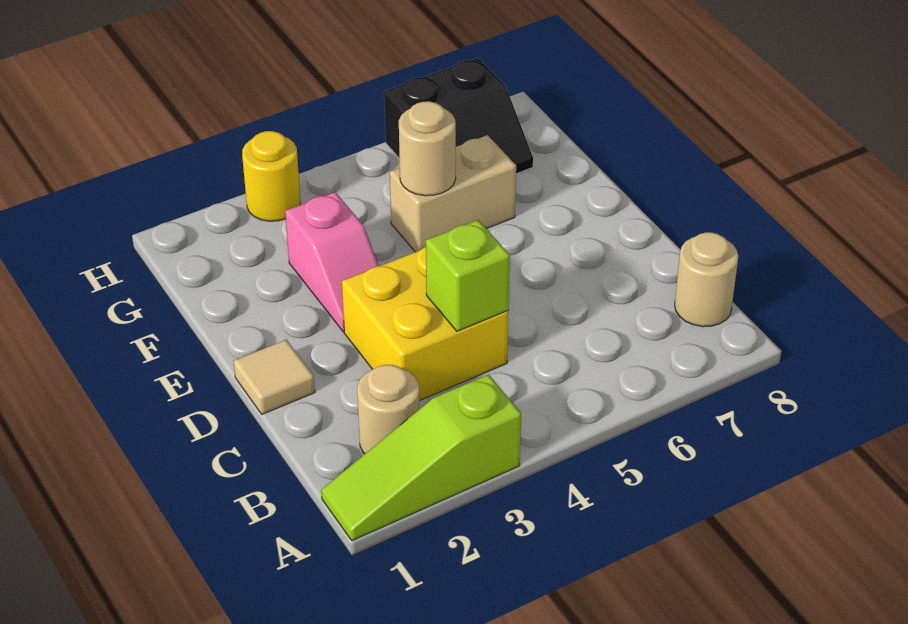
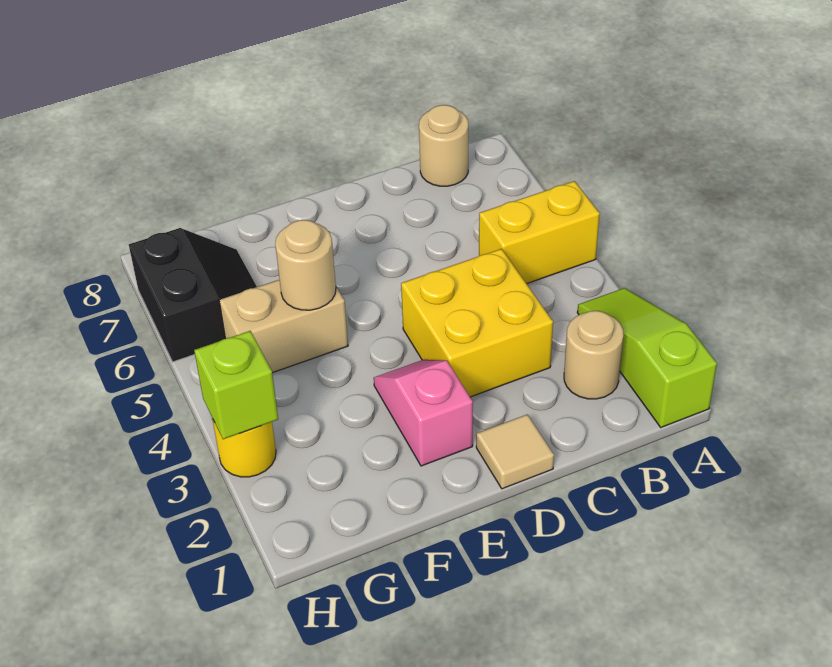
lime slope A1:A3 level 1 top 3 -> lime slope A1:A3 level 1 top 1
none -> yellow brick A5:B5 level 1
lime brick C4 level 2 -> lime brick H3 level 2
pink slope E3:F3 level 1 top F -> pink slope E2:E3 level 1 top 2
tan brick F5:F6 level 1 -> tan brick F5:G5 level 1

